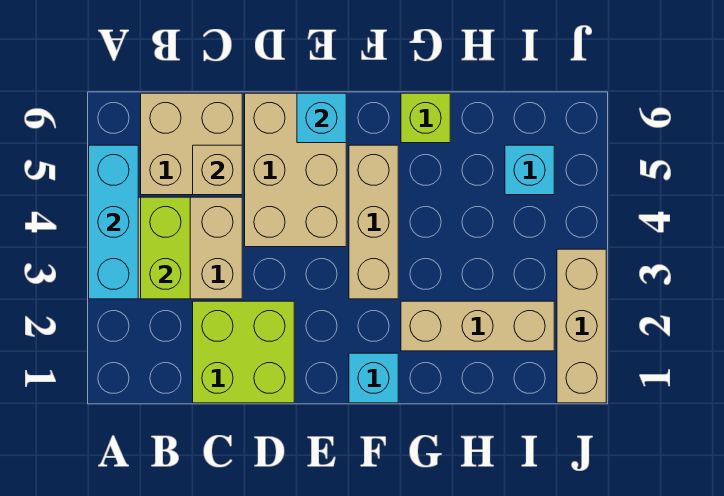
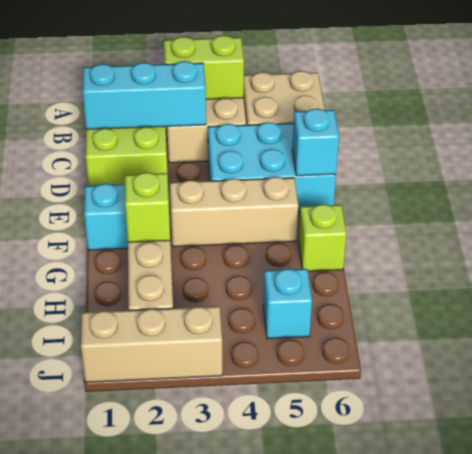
cyan brick A3:A5 level 2 -> cyan brick C1:C3 level 2
tan brick C5 level 2 -> none
tan brick D4:E6 level 1 -> cyan brick D4:E6 level 1
none -> lime brick G2 level 2

